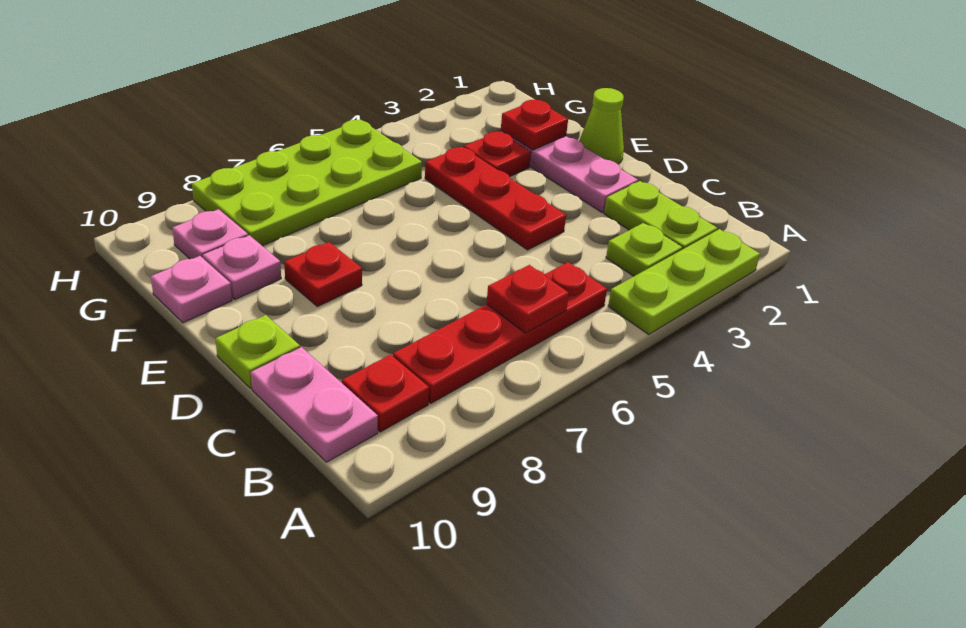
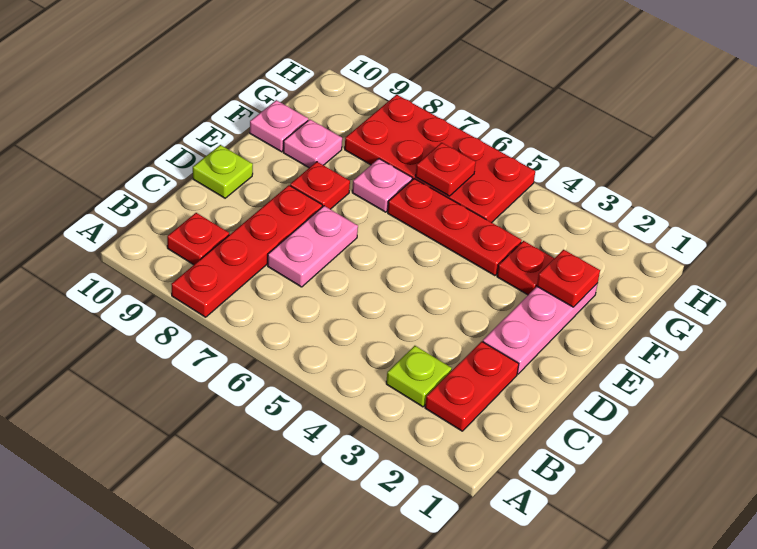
lime plate A2:A4 level 1 -> none
lime plate B2:C2 level 1 -> red plate B2:C2 level 1
red plate B5:B8 level 1 -> red plate A8:D8 level 1
red plate B6 level 2 -> red plate G6 level 2
pink plate B10:C10 level 1 -> pink plate C7:D7 level 1
red plate D4:F4 level 1 -> red plate F4:F6 level 1
lime cone E1 level 1 -> none
lime plate G5:H8 level 1 -> red plate G5:H8 level 1
pink plate G9 level 1 -> pink plate F7 level 1

